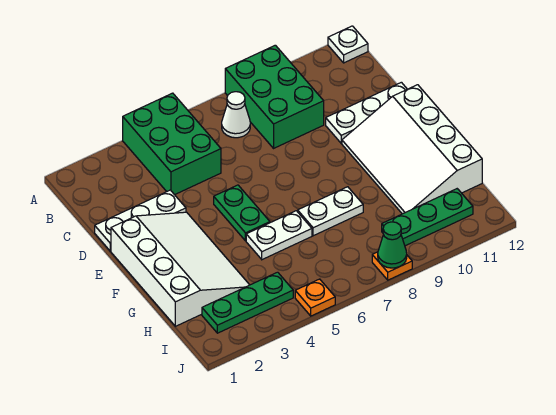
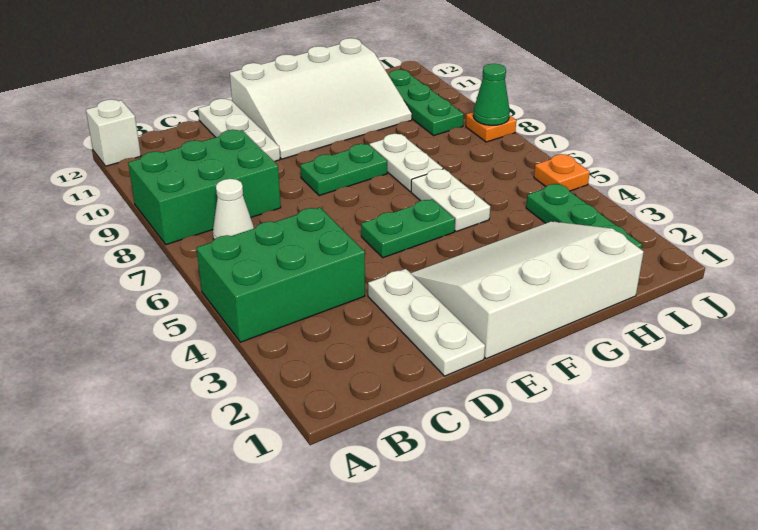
white plate A12 level 1 -> white brick A12 level 1
none -> green plate E8:F8 level 1

